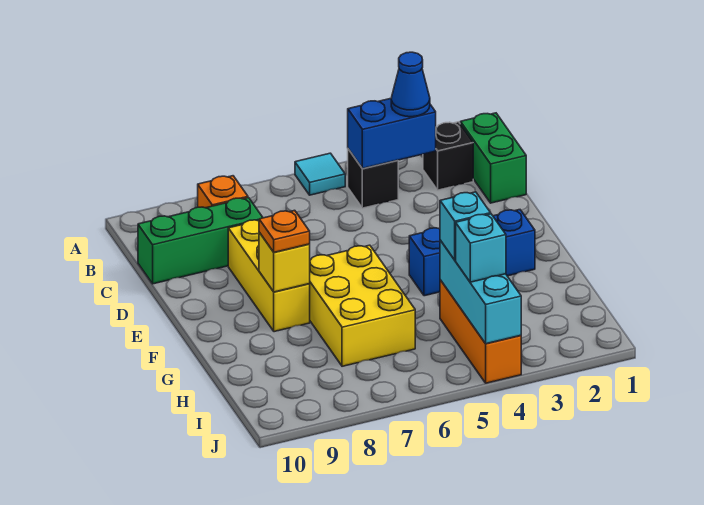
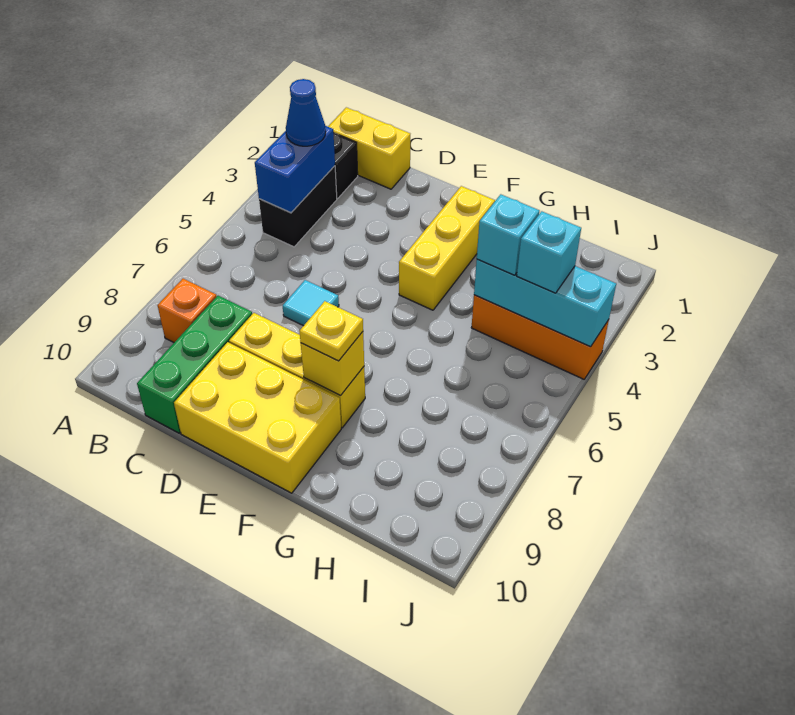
cyan tile A5 level 1 -> cyan tile D6 level 1
green brick B1:C1 level 1 -> yellow brick B1:C1 level 1
black brick B4 level 1 -> black brick B3:B4 level 1
blue brick F2:F4 level 1 -> yellow brick F2:F4 level 1
yellow brick F6:H7 level 1 -> yellow brick D9:F10 level 1
orange plate F8 level 3 -> yellow plate F8 level 3

